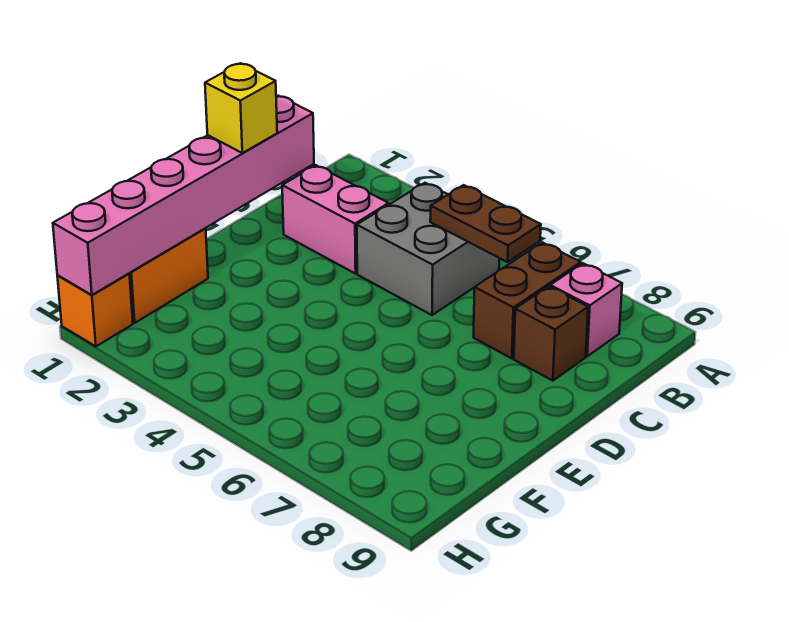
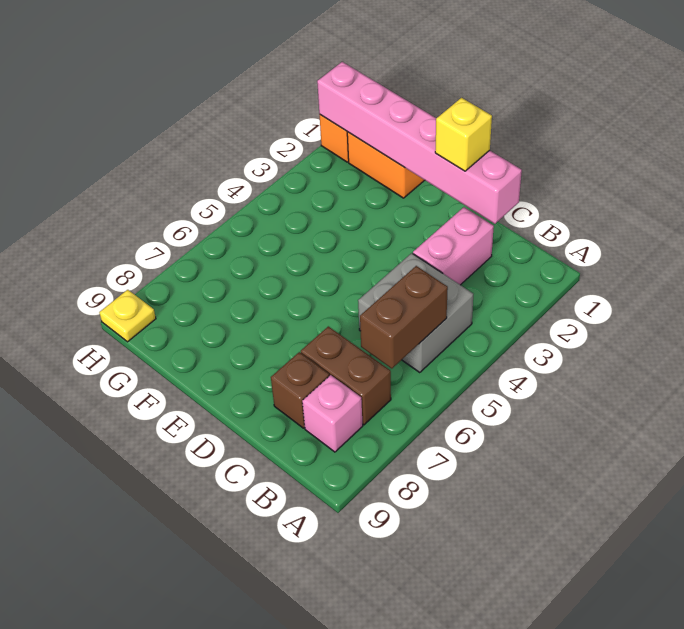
brown plate B5:B6 level 2 -> brown brick B5:B6 level 2
none -> yellow plate H9 level 1

